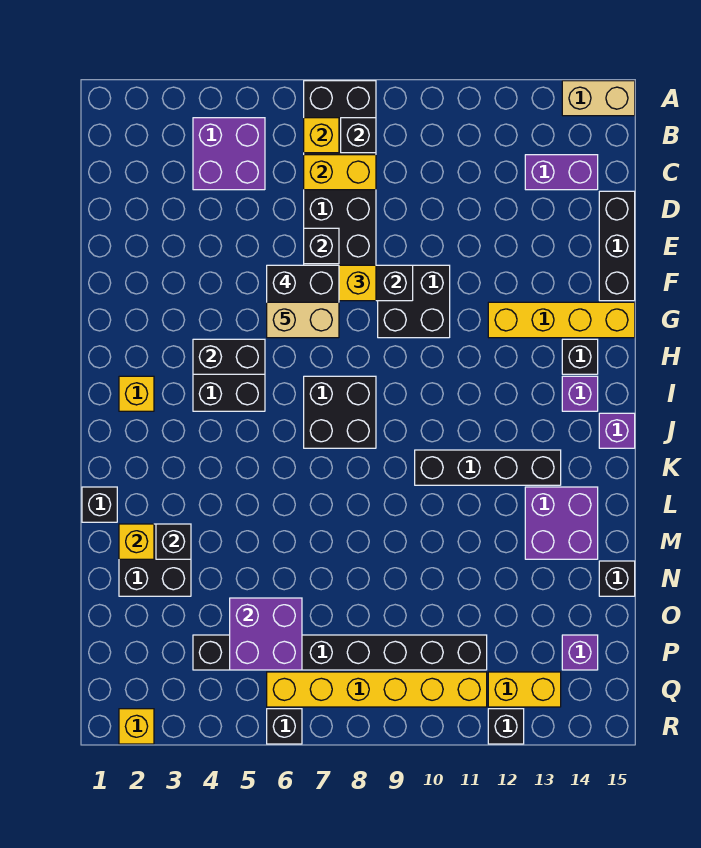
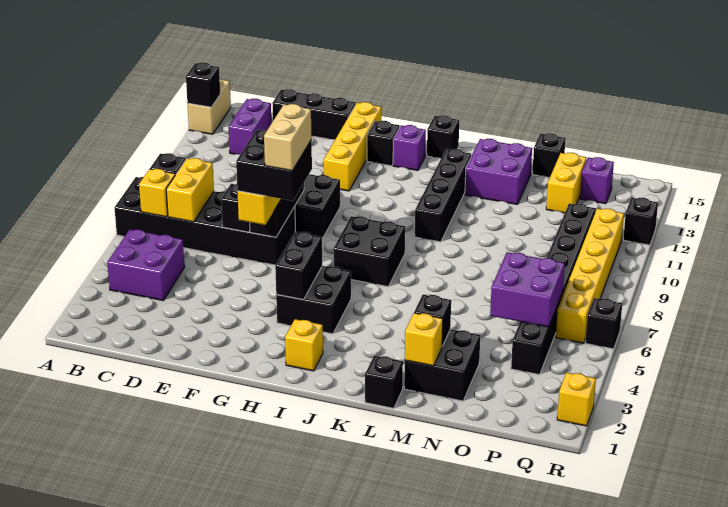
none -> black brick A14 level 2
purple brick J15 level 1 -> black brick J15 level 1
yellow brick Q12:Q13 level 1 -> yellow brick O13:O14 level 1

